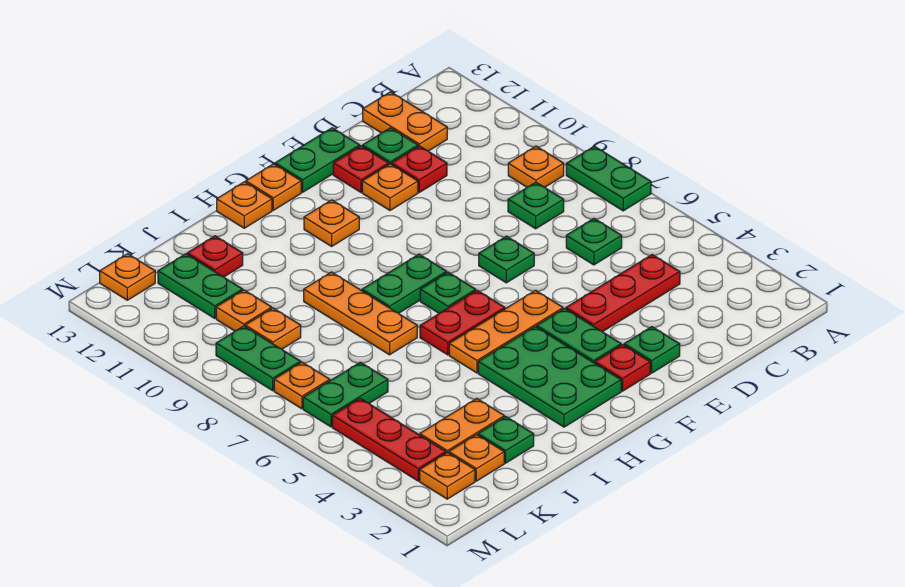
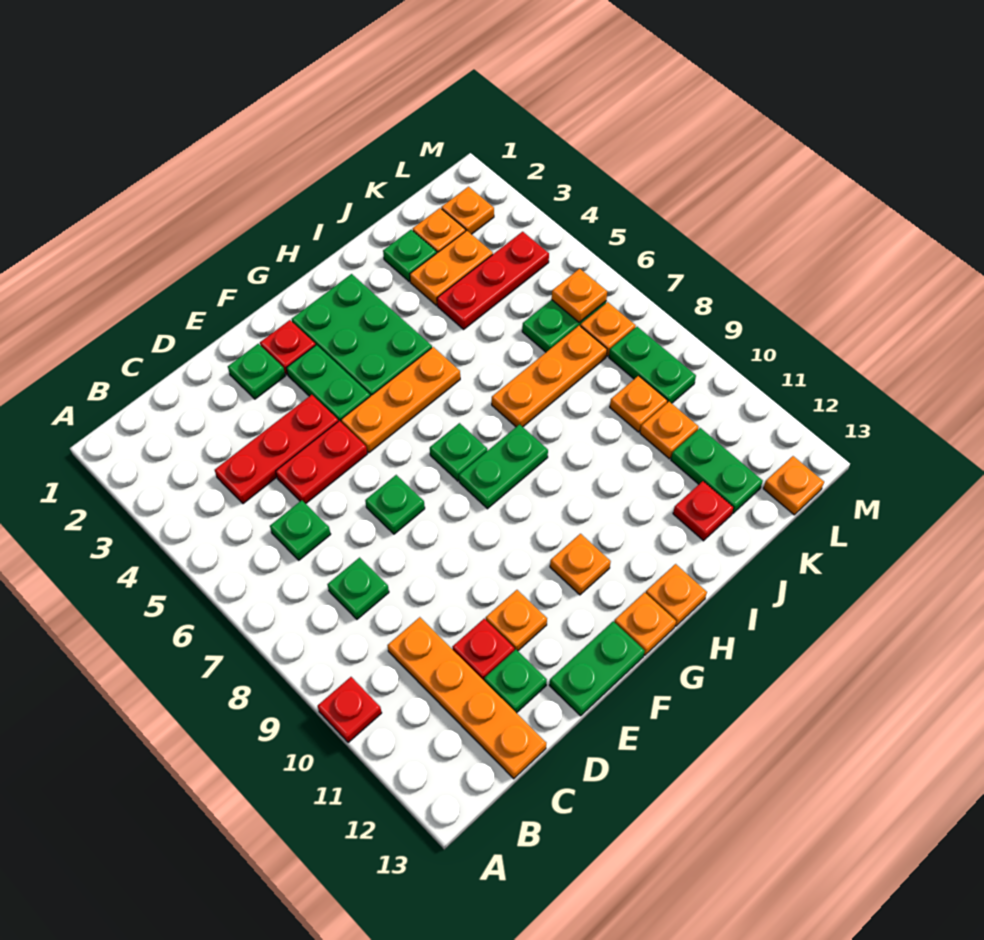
green plate A7:A8 level 1 -> none
orange plate B9 level 1 -> orange plate L6 level 2
orange plate C12:C13 level 1 -> orange plate C10:C13 level 1
red plate E12 level 1 -> red plate A10 level 1
red plate G6:H6 level 1 -> red plate D5:E5 level 1
orange plate I7:I9 level 1 -> orange plate I7:K7 level 1
red plate L3:L5 level 1 -> red plate J4:L4 level 1

